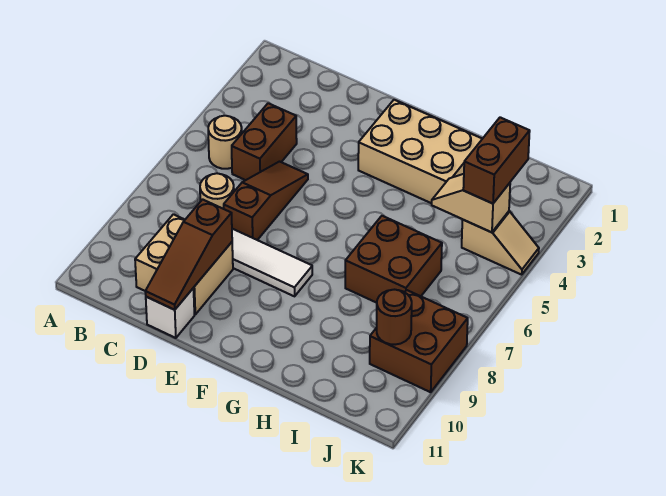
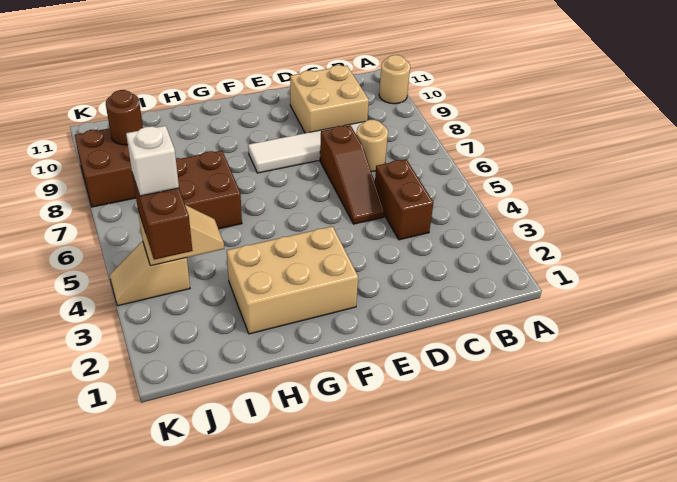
tan round brick B5 level 1 -> tan round brick A10 level 1
brown slope D9:D11 level 2 top 9 -> none
white brick D11 level 1 -> white brick J4 level 4

